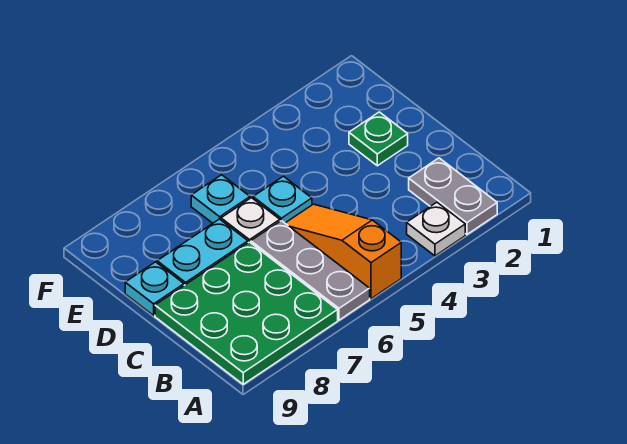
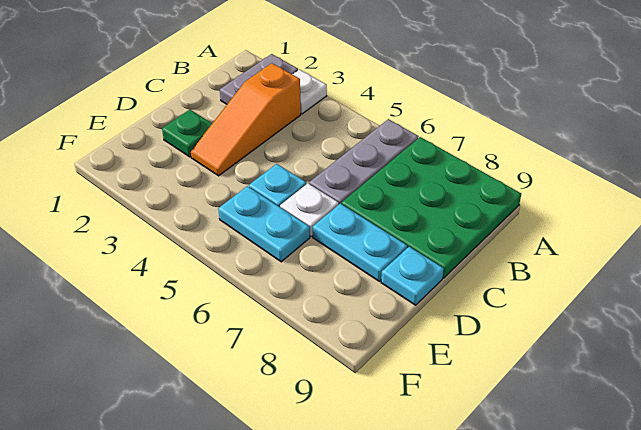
orange slope A5:C5 level 1 top A -> orange slope B3:D3 level 1 top B
cyan plate E6 level 1 -> cyan plate E5:E6 level 1

